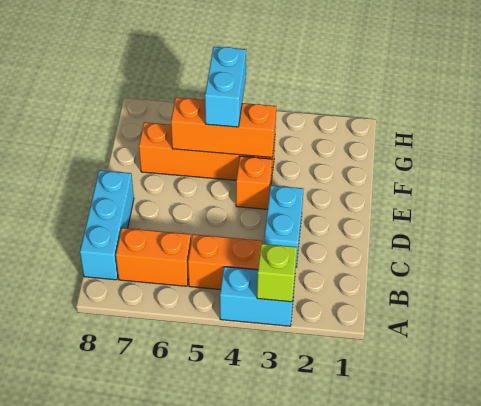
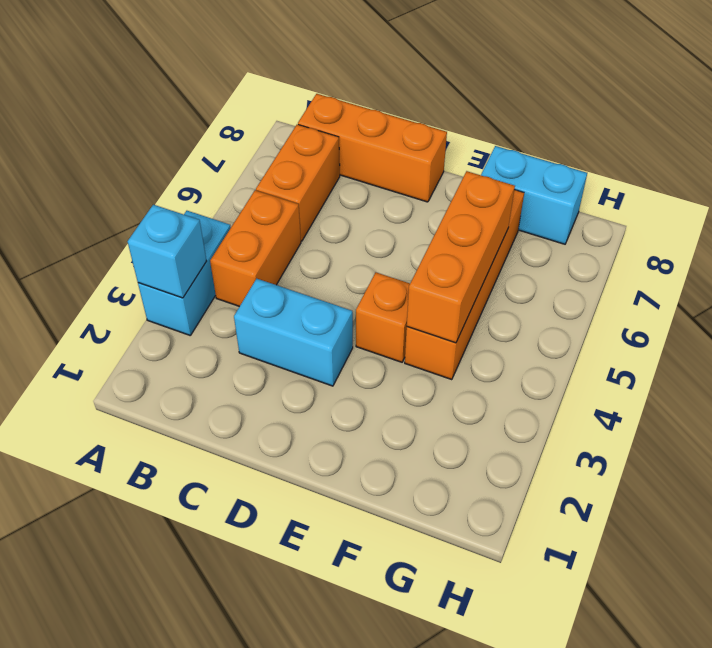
lime brick A3 level 2 -> cyan brick A3 level 2
cyan brick B8:D8 level 1 -> orange brick B8:D8 level 1
cyan brick F5:G5 level 3 -> cyan brick F8:G8 level 1

